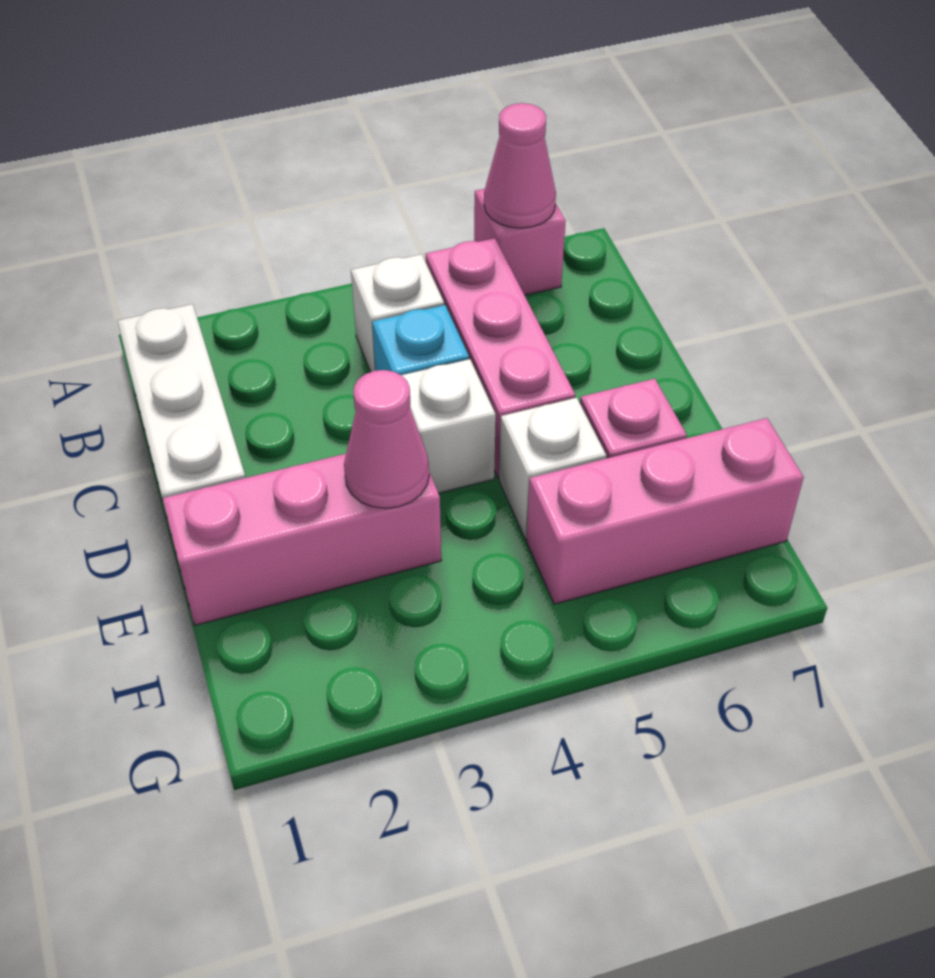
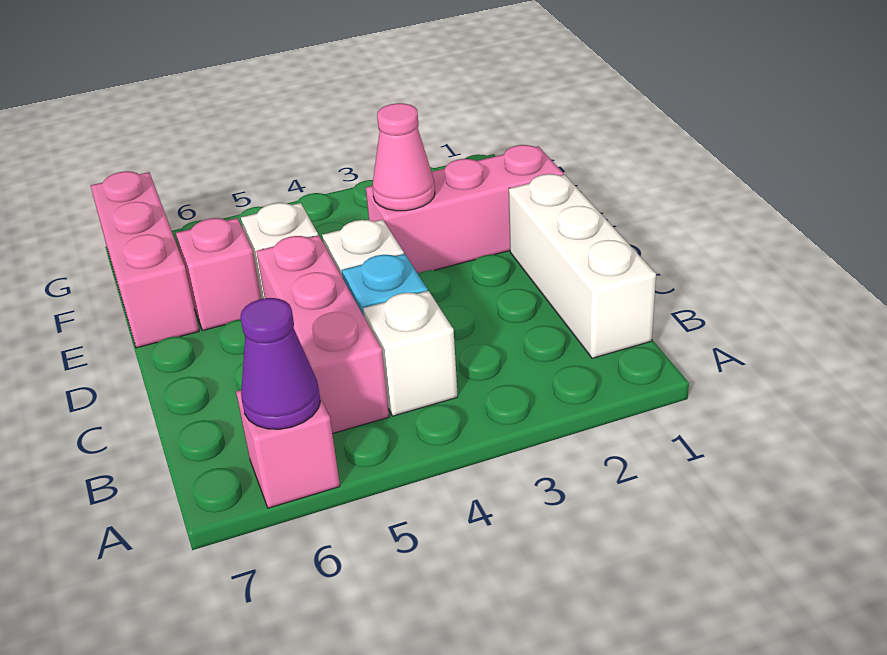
pink cone A6 level 2 -> purple cone A6 level 2
pink brick F5:F7 level 1 -> pink brick E7:G7 level 1

